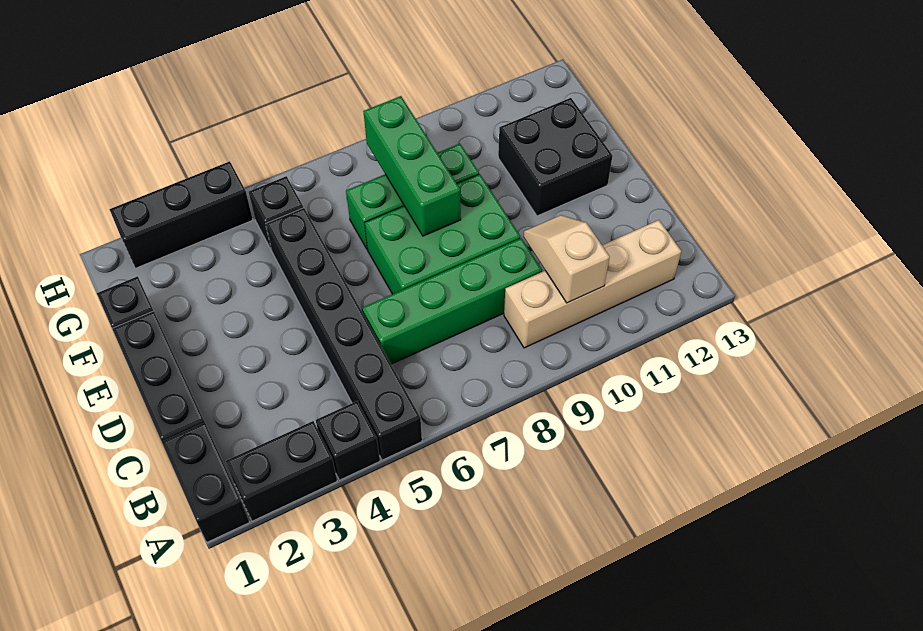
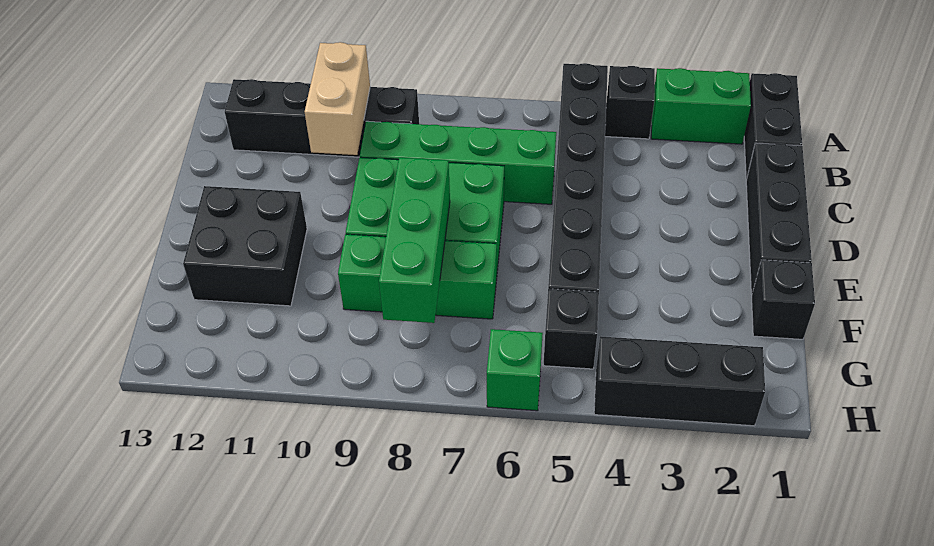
black brick A2:A3 level 1 -> green brick A2:A3 level 1
tan brick B9:B12 level 1 -> black brick B9:B12 level 1
tan slope B10:C10 level 2 top B -> tan brick B10:C10 level 2
none -> green brick H6 level 1

